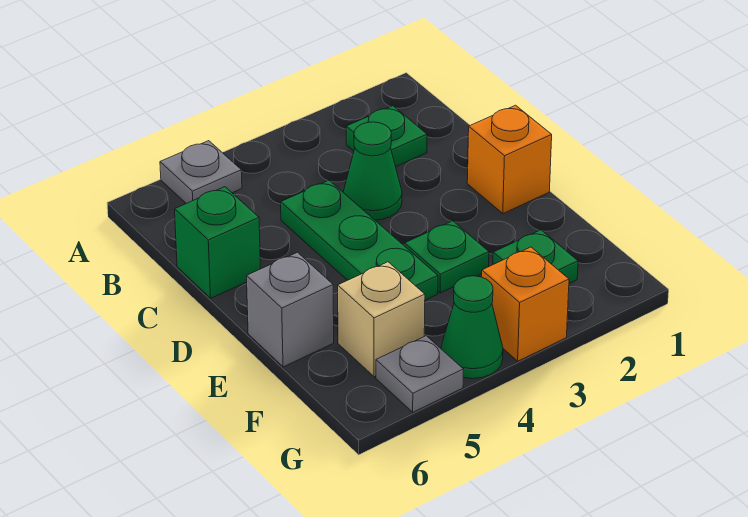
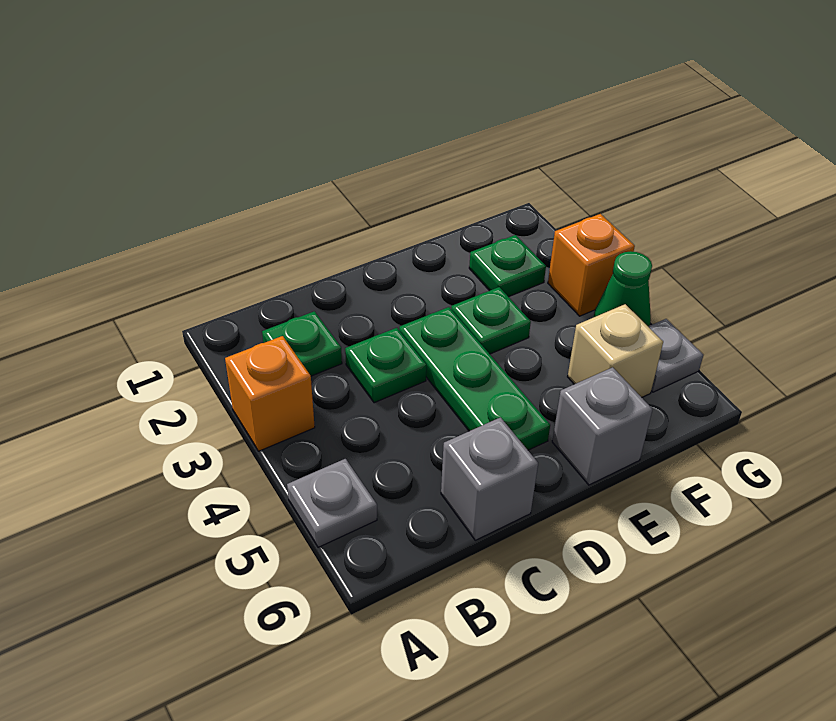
green cone C3 level 1 -> green plate C3 level 1
green plate C4:E4 level 1 -> green plate D3:D5 level 1
green brick C6 level 1 -> grey brick C6 level 1
orange brick D1 level 1 -> orange brick A3 level 1

